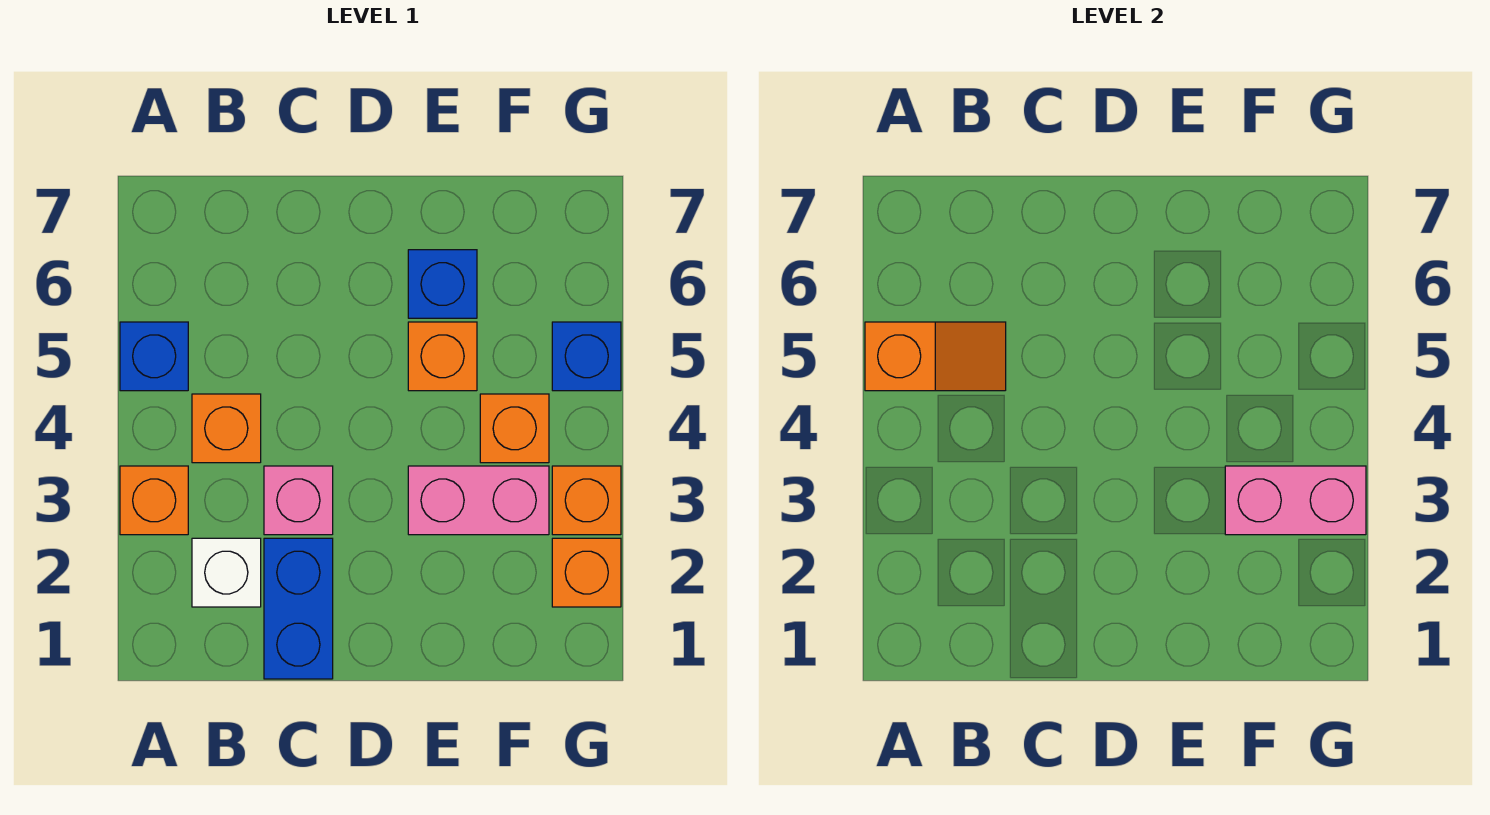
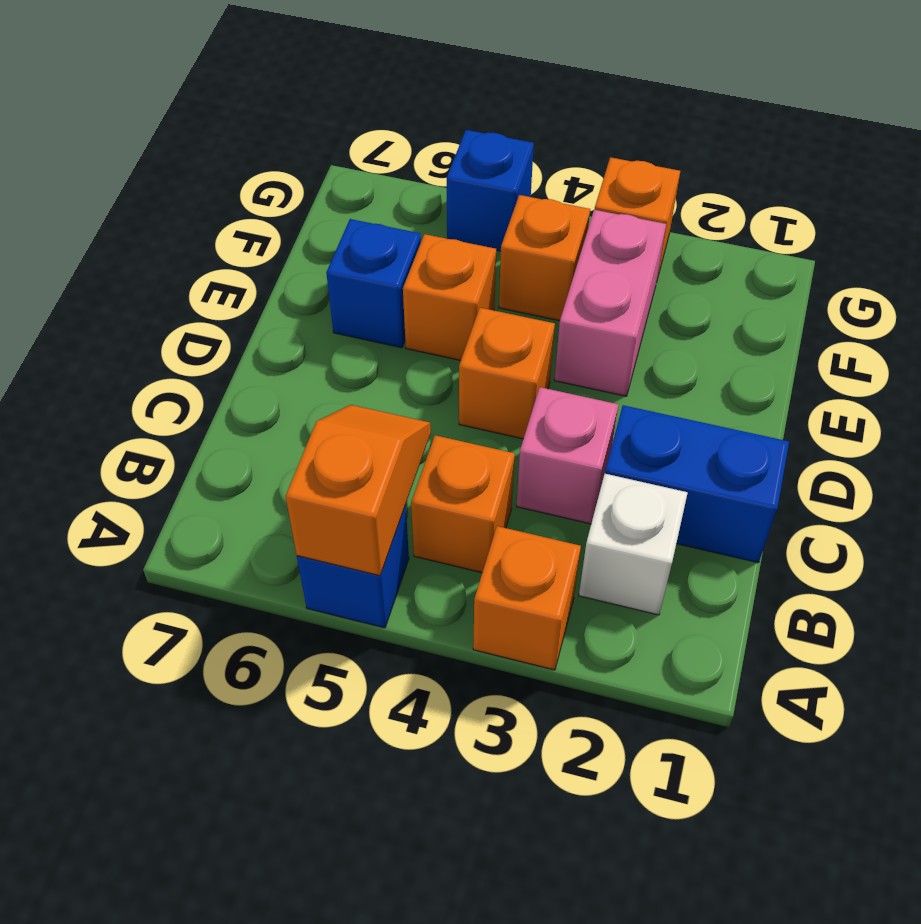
pink brick F3:G3 level 2 -> none
orange brick G2 level 1 -> orange brick D4 level 1

